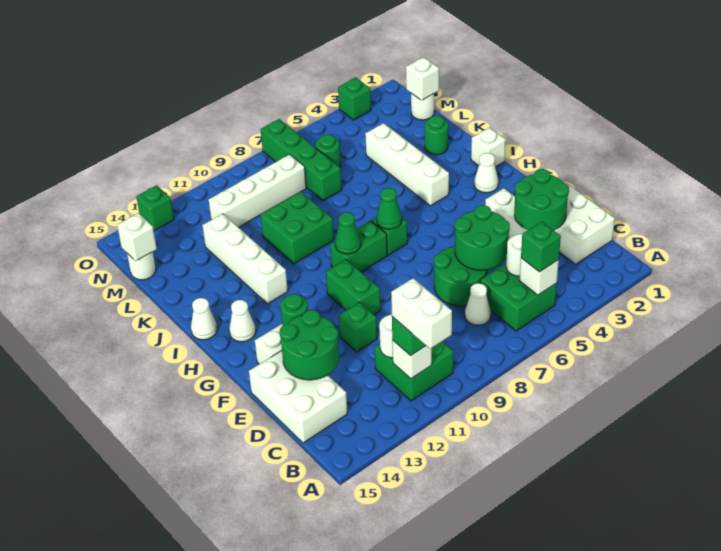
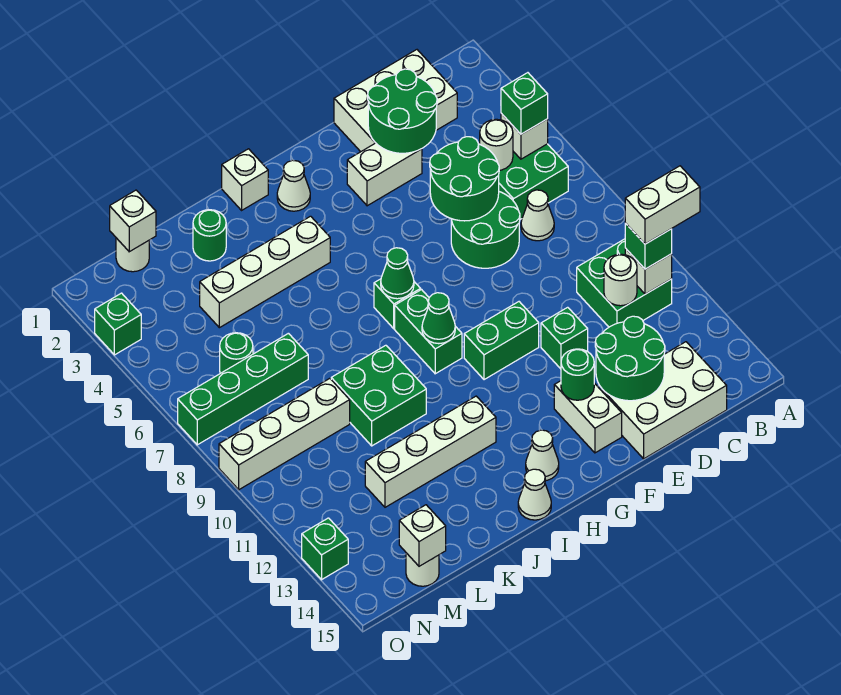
white brick M8:M11 level 1 -> white brick L9:O9 level 1

